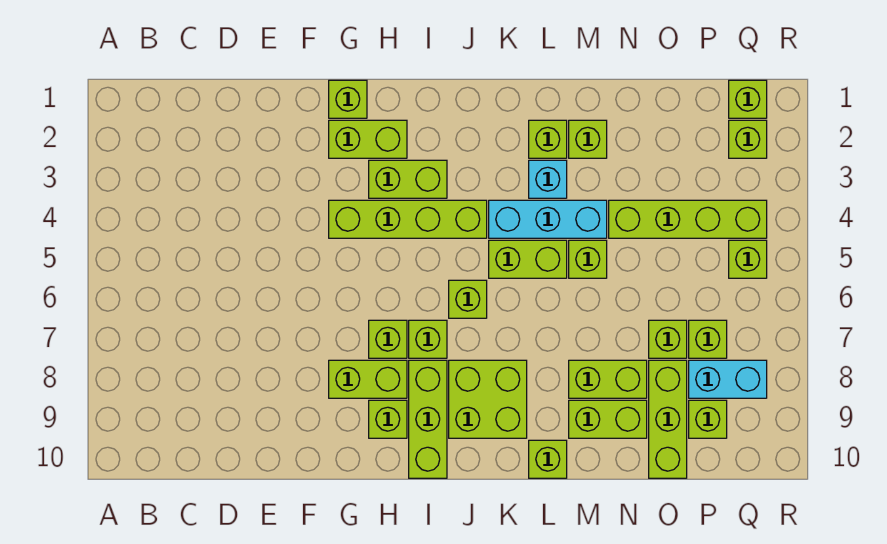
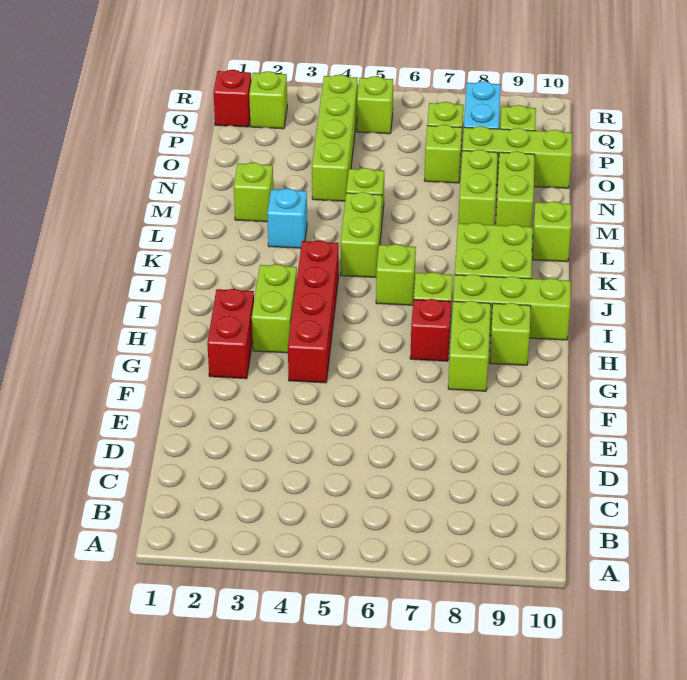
lime brick G1 level 1 -> none
lime brick G2:H2 level 1 -> red brick G2:H2 level 1
lime brick G4:J4 level 1 -> red brick G4:J4 level 1
lime brick H7 level 1 -> red brick H7 level 1
cyan brick K4:M4 level 1 -> none
lime brick L2 level 1 -> none
lime brick Q1 level 1 -> red brick Q1 level 1

